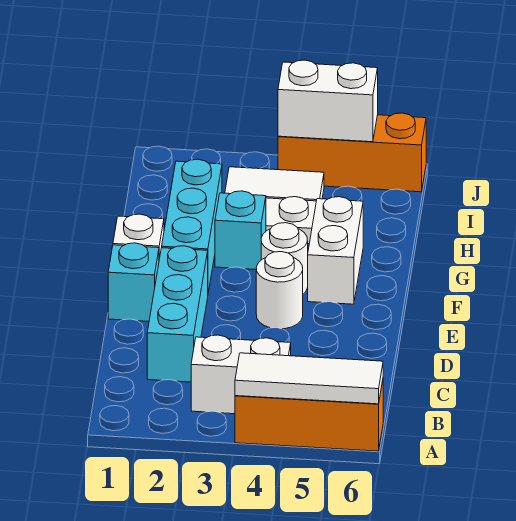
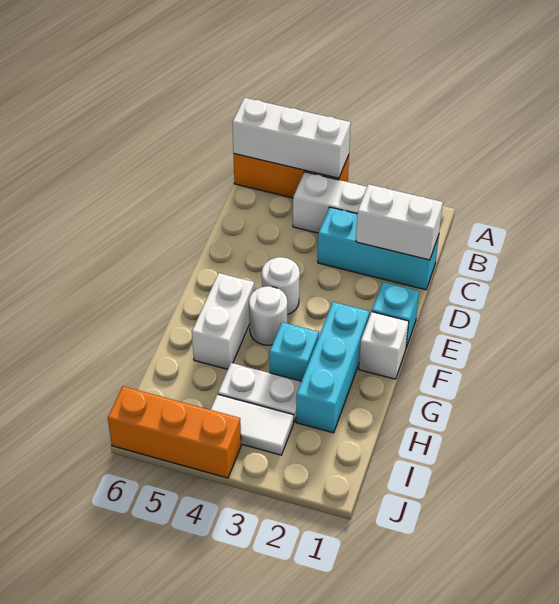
white tile A4:A6 level 2 -> white brick A4:A6 level 2
cyan brick C2:E2 level 1 -> cyan brick C1:C3 level 1
white brick J4:J5 level 2 -> white brick C1:C2 level 2

